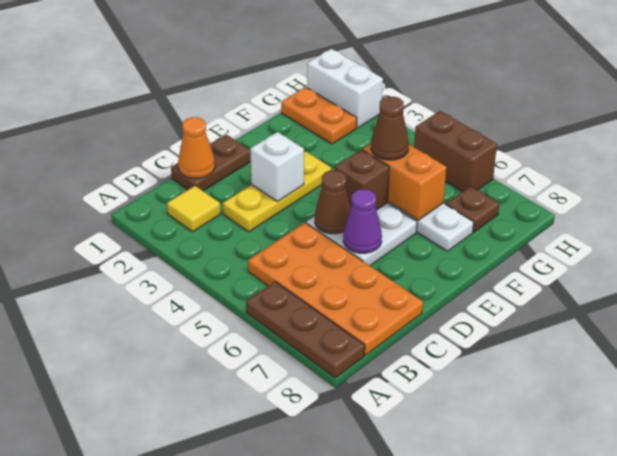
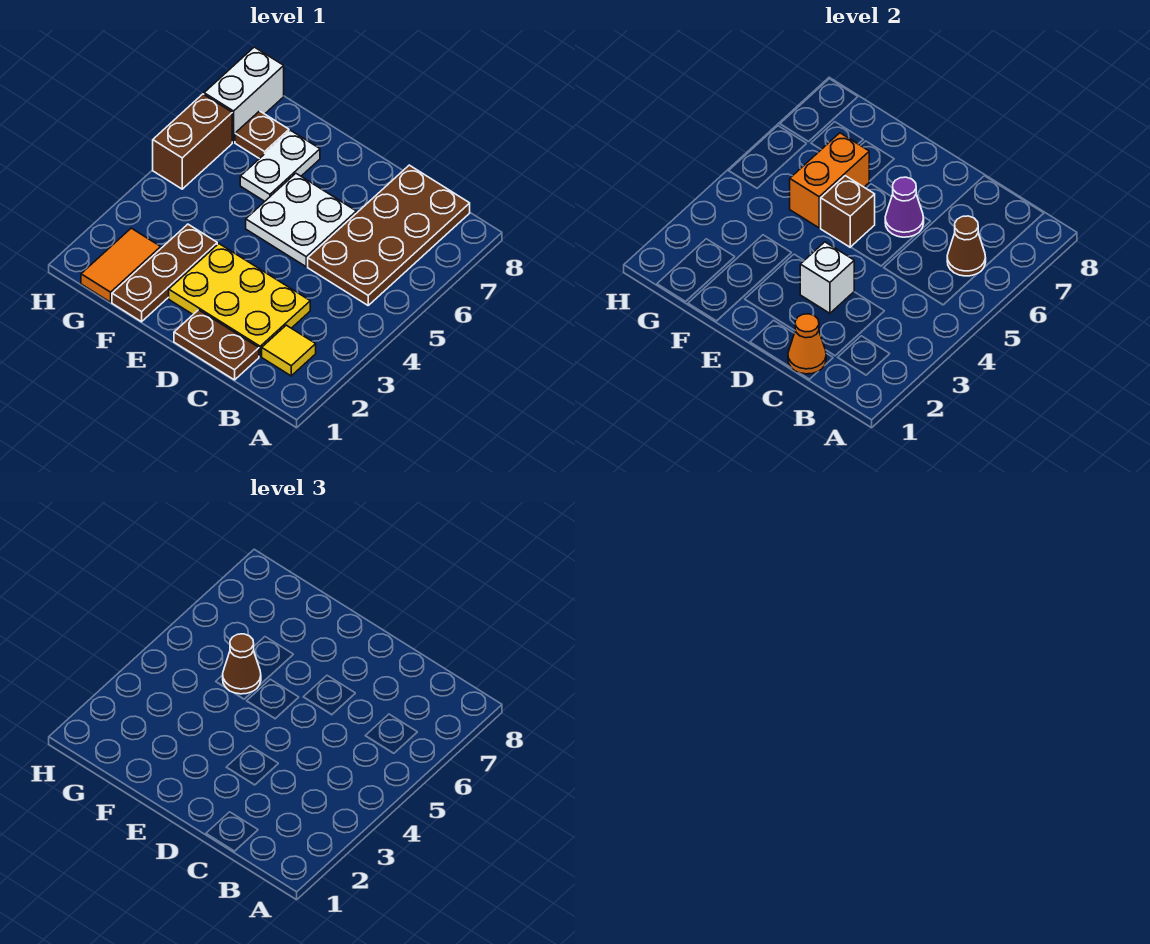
brown plate A6:A8 level 1 -> brown plate F1:F3 level 1
orange plate B5:C8 level 1 -> brown plate B5:C8 level 1
yellow plate C3:E3 level 1 -> yellow plate C2:E3 level 1
brown cone D5 level 2 -> brown cone B6 level 2
orange plate G1:G2 level 1 -> orange tile G1:G2 level 1
white brick H1:H2 level 1 -> white brick H7:H8 level 1

